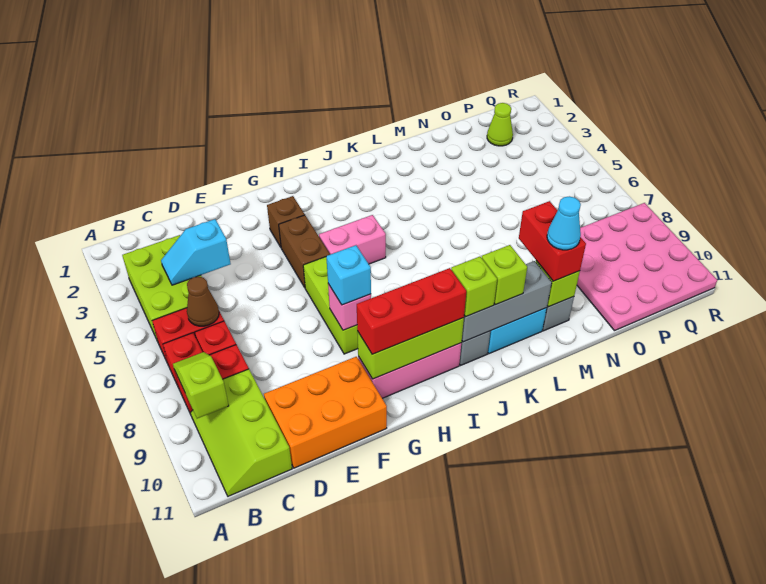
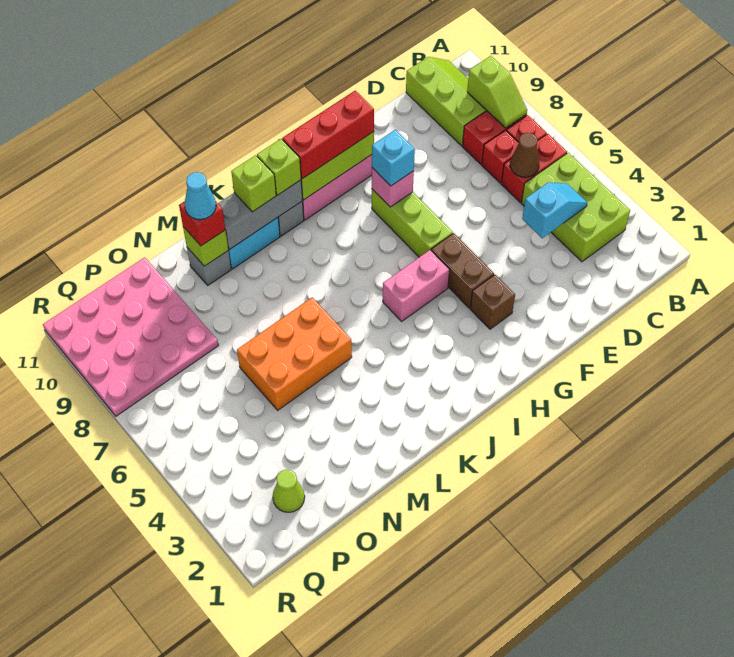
orange brick D10:F11 level 1 -> orange brick L5:N6 level 1
red brick M9:M10 level 3 -> red brick M10 level 3

